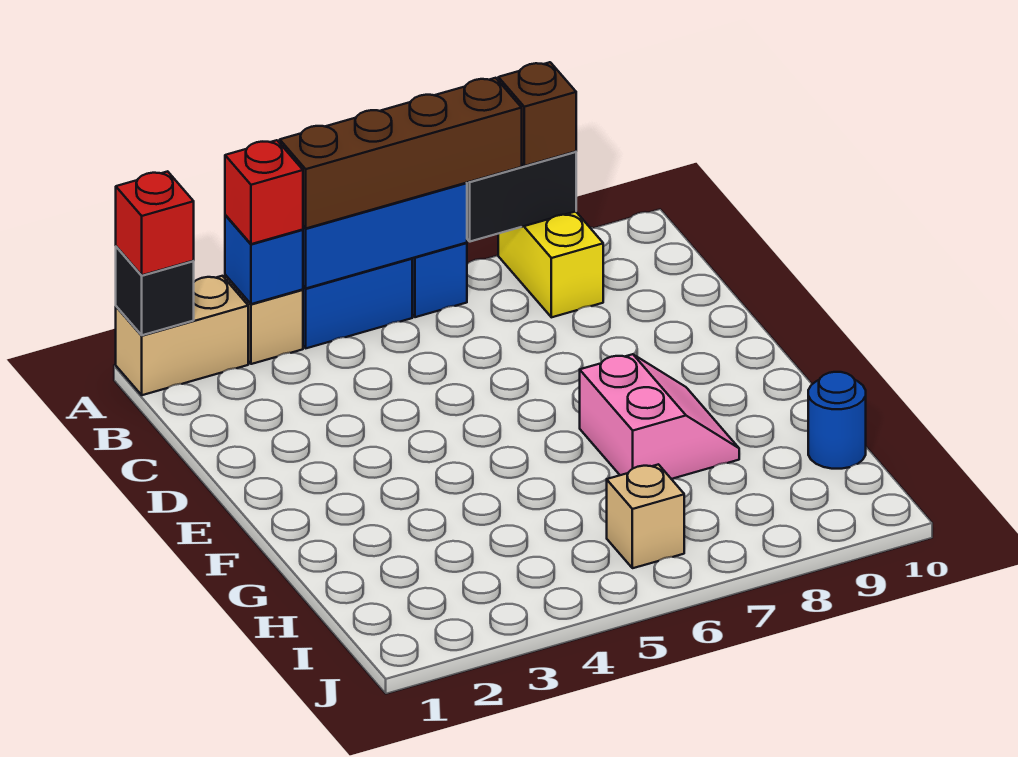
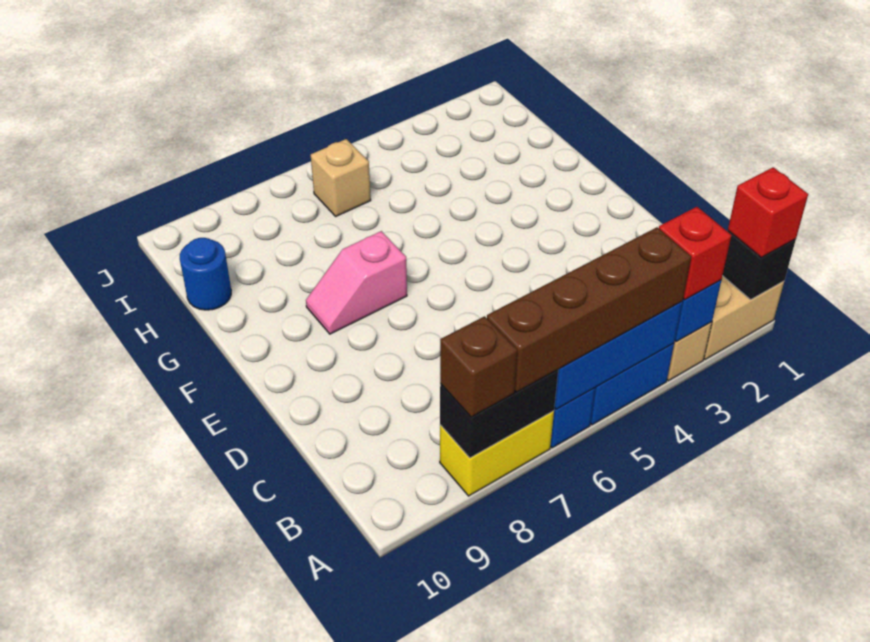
yellow brick A8:B8 level 1 -> yellow brick A7:A8 level 1
pink slope F7:G8 level 1 top 7 -> pink slope F7:F8 level 1 top 7

